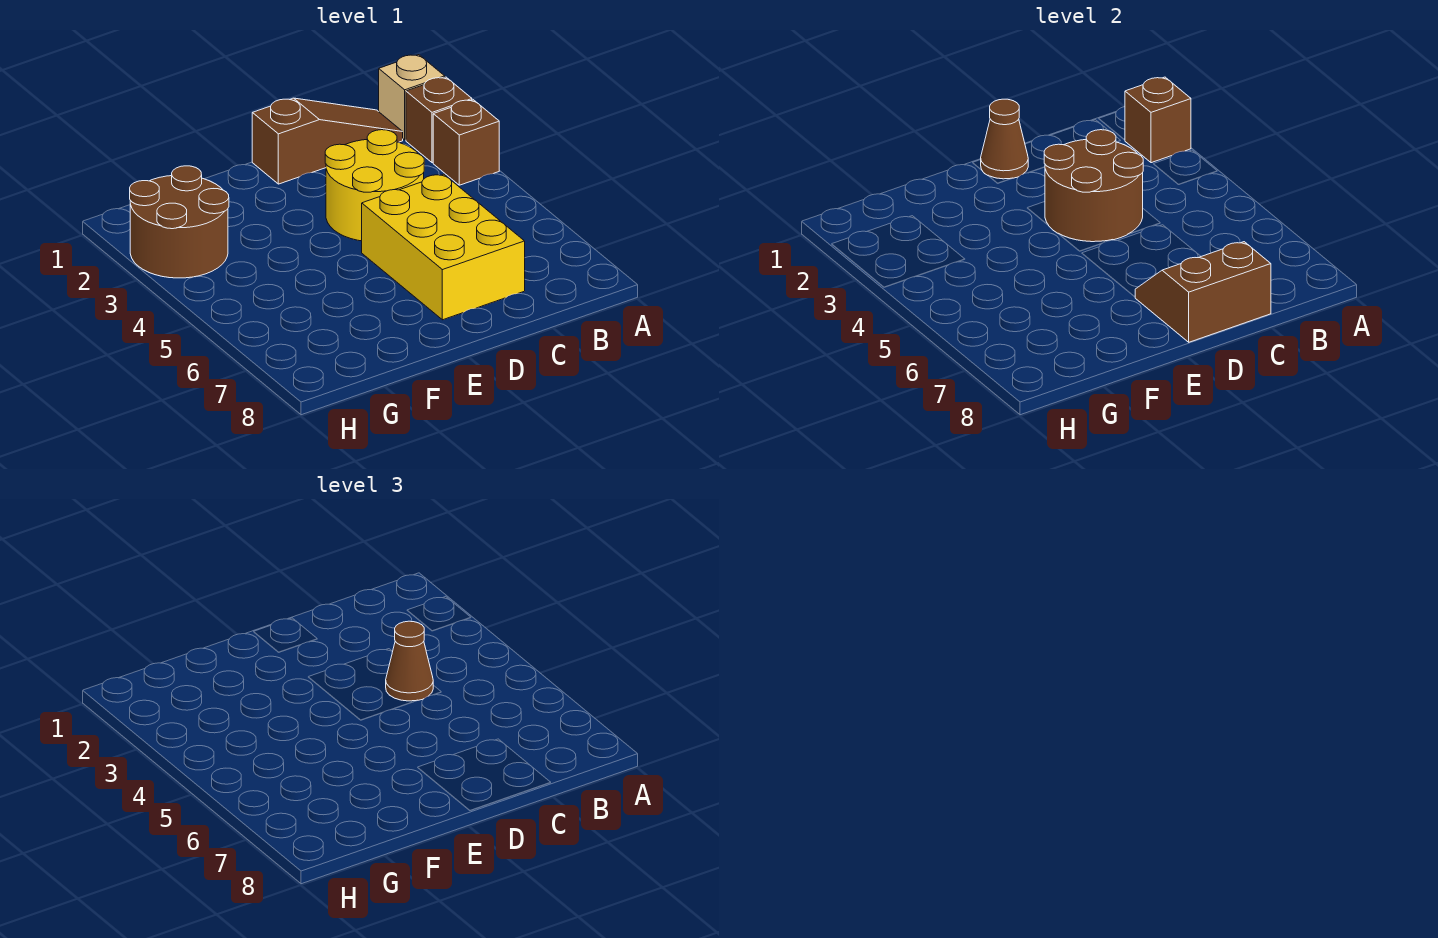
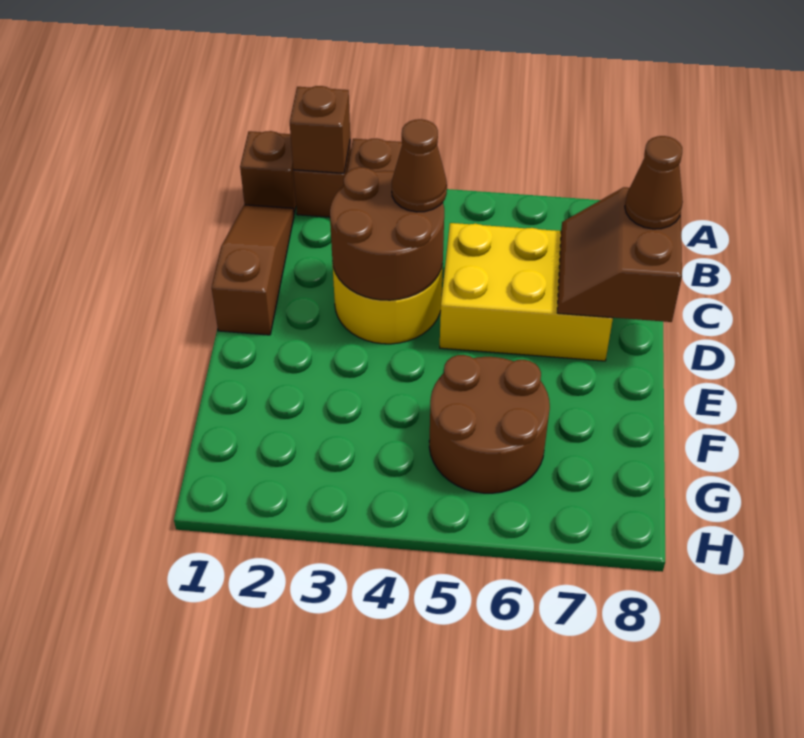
tan brick A1 level 1 -> brown brick A1 level 1
brown cone D1 level 2 -> brown cone C8 level 3
brown round brick G2:H3 level 1 -> brown round brick F5:G6 level 1

